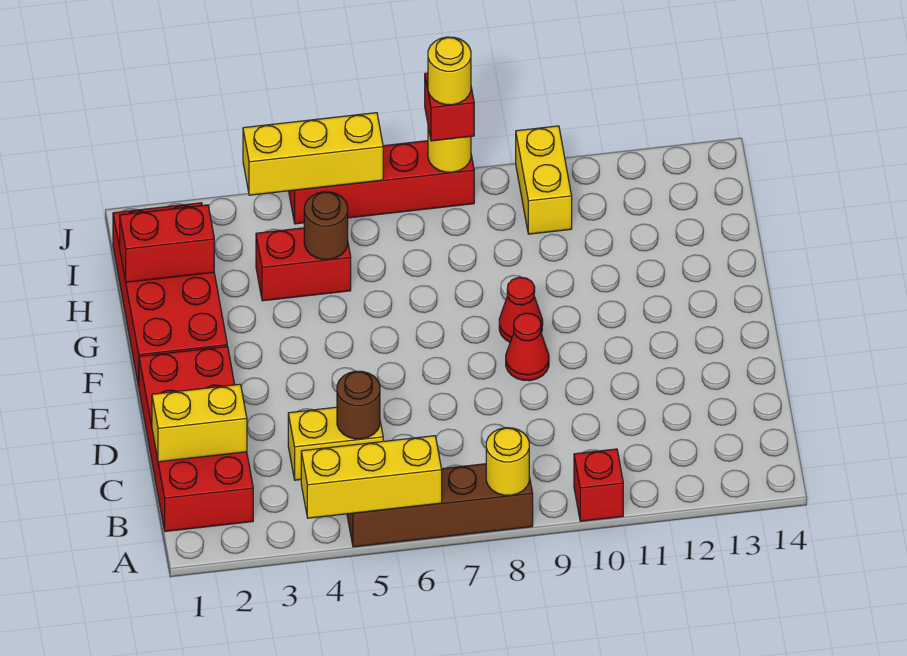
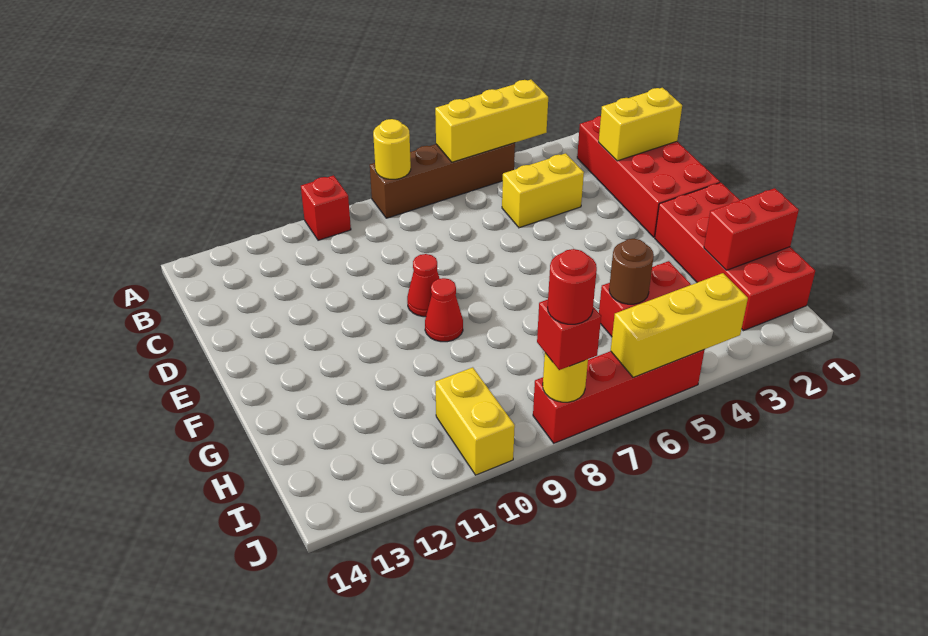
brown round brick C5 level 2 -> none
yellow round brick J8 level 4 -> red round brick J8 level 4

